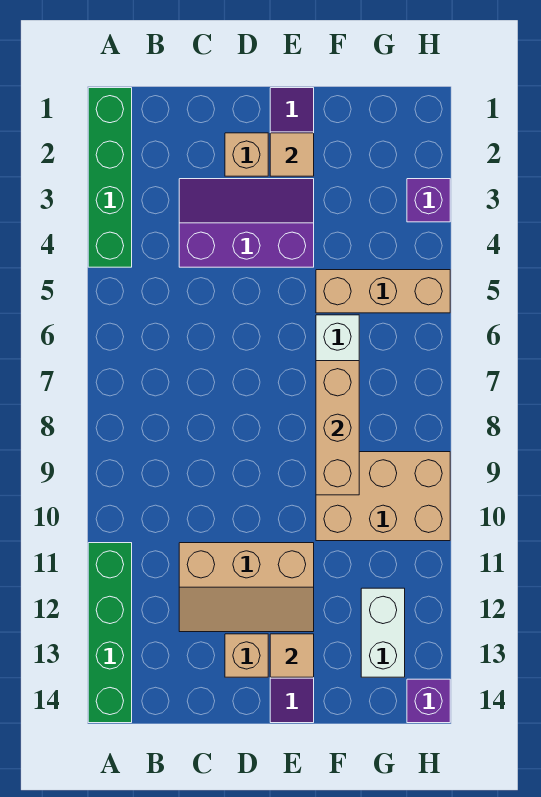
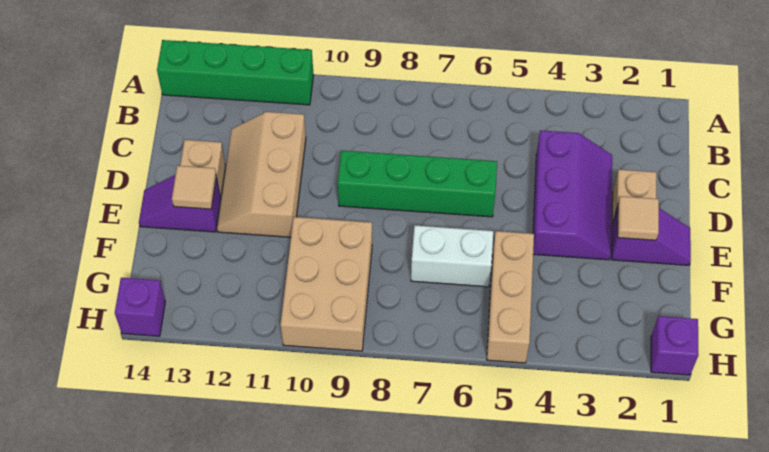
green brick A1:A4 level 1 -> green brick D6:D9 level 1
tan brick F7:F9 level 2 -> none
white brick G12:G13 level 1 -> none
purple brick H3 level 1 -> purple brick H1 level 1

